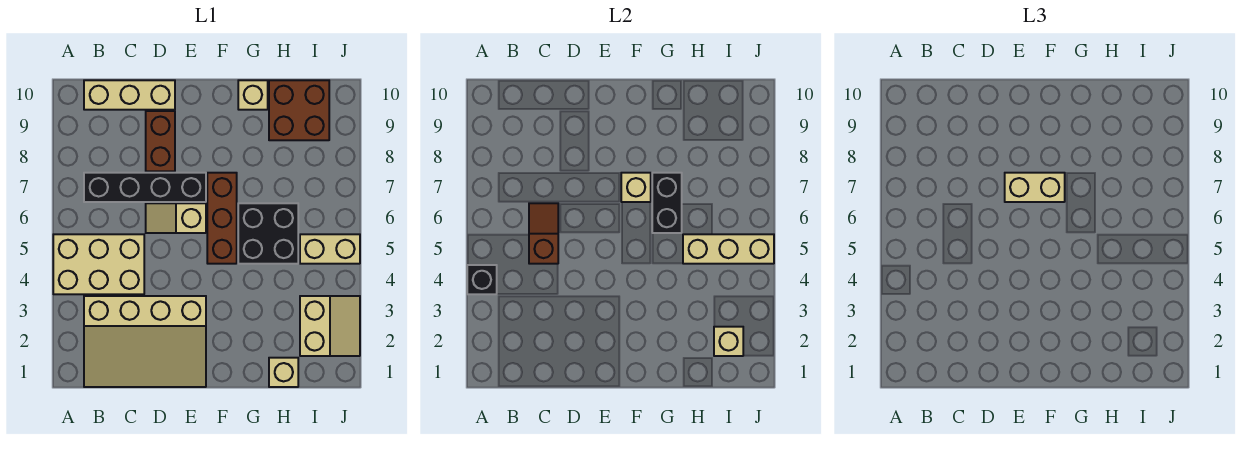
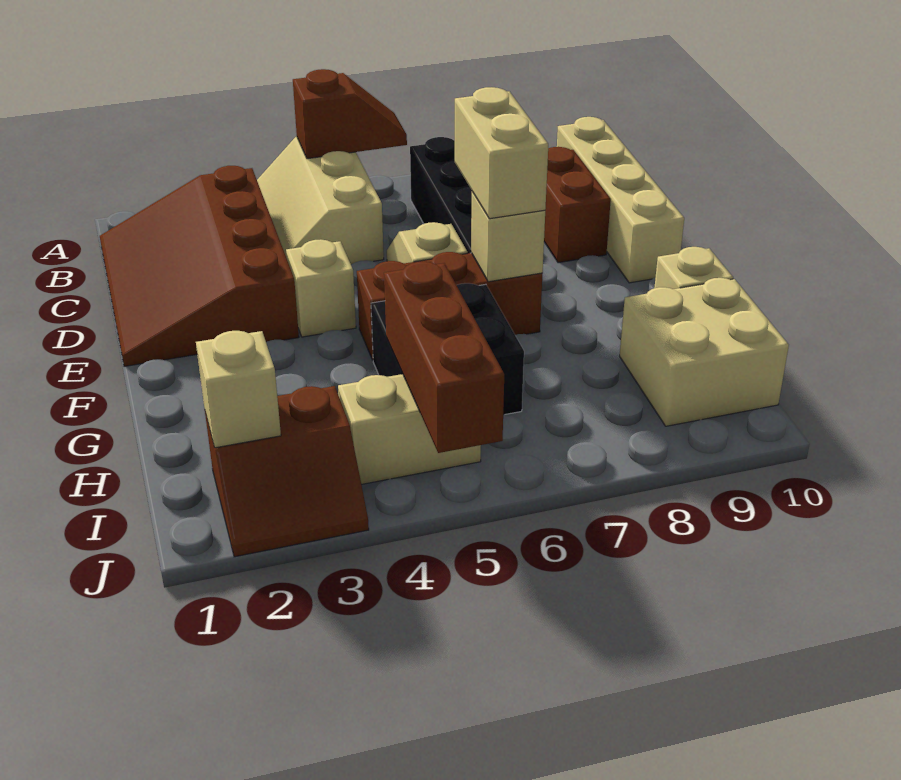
tan brick A4:C5 level 1 -> tan slope A4:C5 level 1 top 5
black brick A4 level 2 -> none
tan slope B1:E3 level 1 top 3 -> brown slope B1:E3 level 1 top 3
tan brick B10:D10 level 1 -> tan brick B10:E10 level 1
brown slope C5:C6 level 2 top 5 -> brown slope A5:A6 level 2 top 5
brown brick D8:D9 level 1 -> brown brick C9:D9 level 1
black brick G6:G7 level 2 -> none
tan brick H1 level 1 -> tan brick E4 level 1
tan brick H5:J5 level 2 -> brown brick H5:J5 level 2
brown brick H9:I10 level 1 -> tan brick H9:I10 level 1
tan slope I2:J3 level 1 top I -> brown slope I2:J3 level 1 top I
tan brick I5:J5 level 1 -> tan brick I4:I5 level 1

